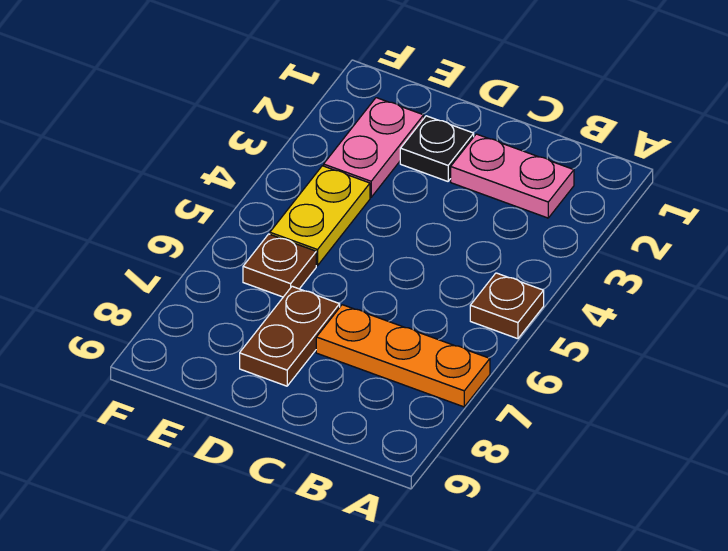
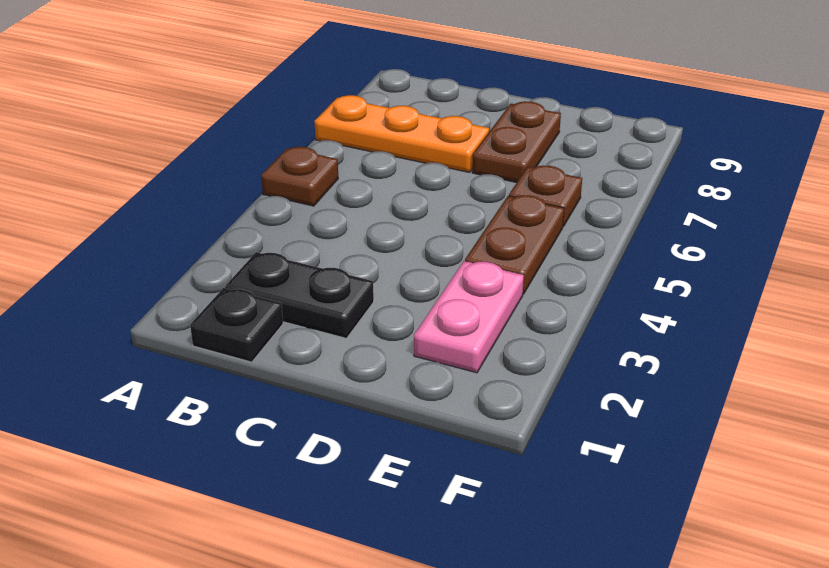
pink plate B2:C2 level 1 -> black plate B2:C2 level 1
black plate D2 level 1 -> black plate B1 level 1
yellow plate E4:E5 level 1 -> brown plate E4:E5 level 1

